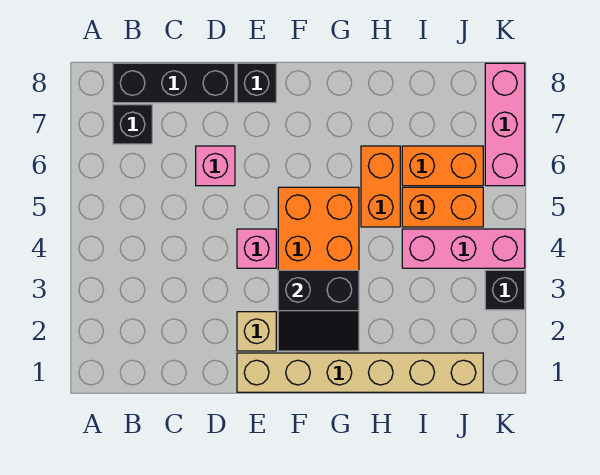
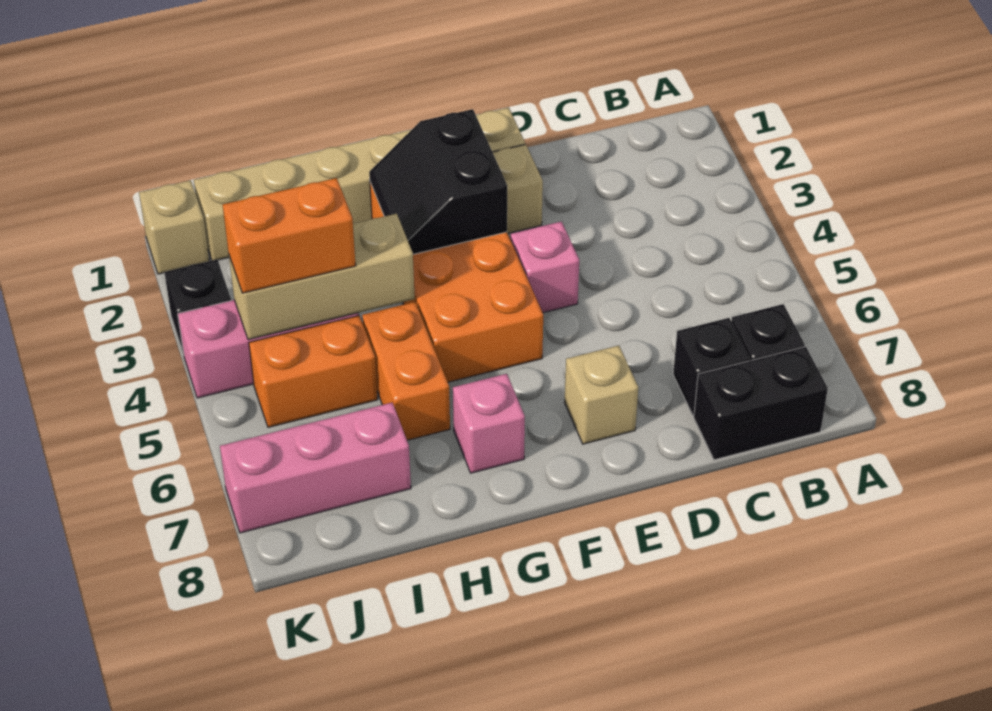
black brick B8:D8 level 1 -> black brick B8:C8 level 1
pink brick D6 level 1 -> pink brick G7 level 1
none -> tan brick E7 level 1
black brick E8 level 1 -> black brick C7 level 1
black slope F2:G3 level 2 top 3 -> black slope F2:G3 level 2 top F
none -> tan brick H4:J4 level 2
orange brick I6:J6 level 1 -> orange brick I4:J4 level 3
none -> tan brick K1 level 1
pink brick K6:K8 level 1 -> pink brick I7:K7 level 1

